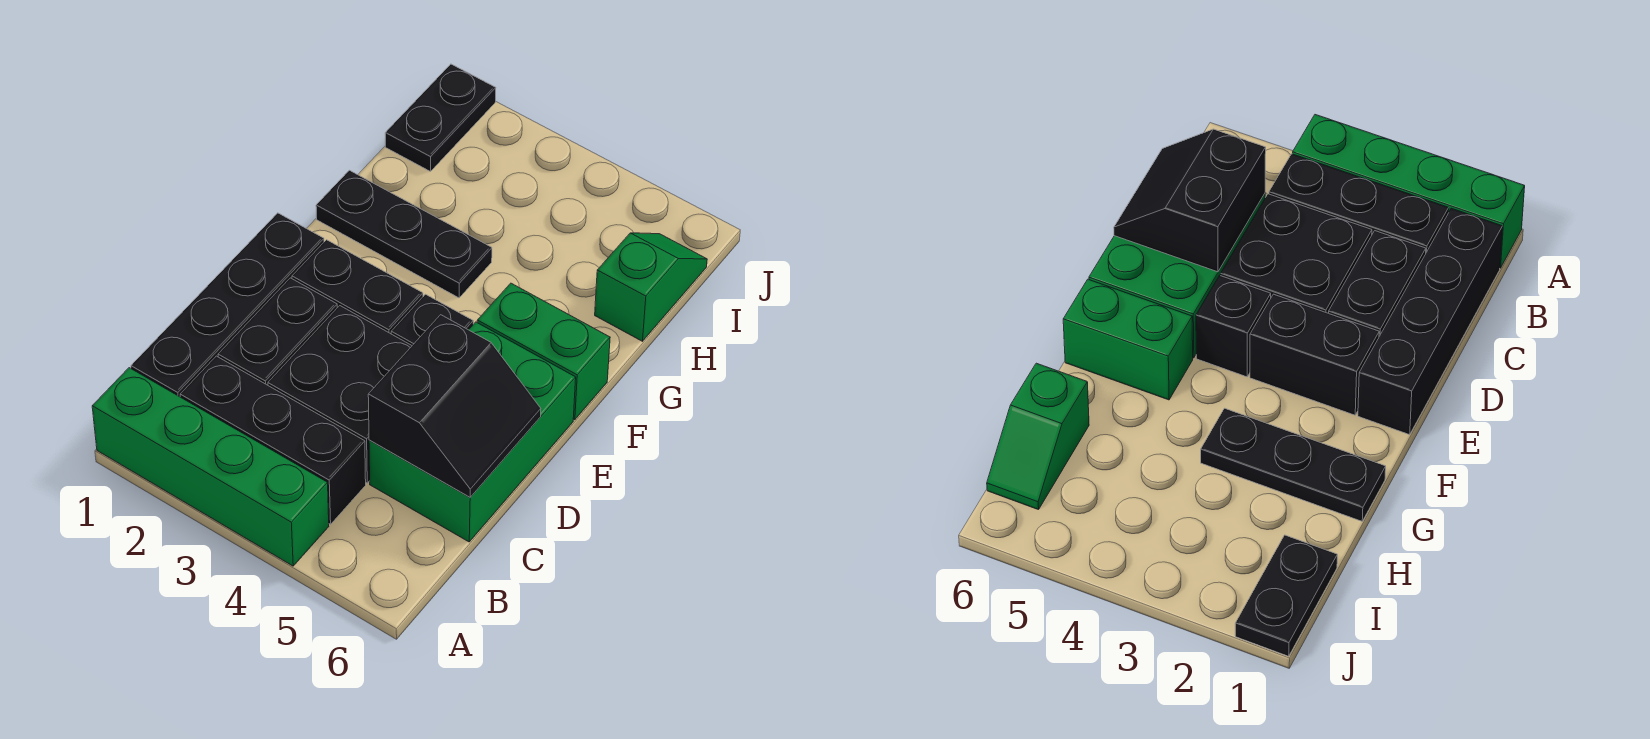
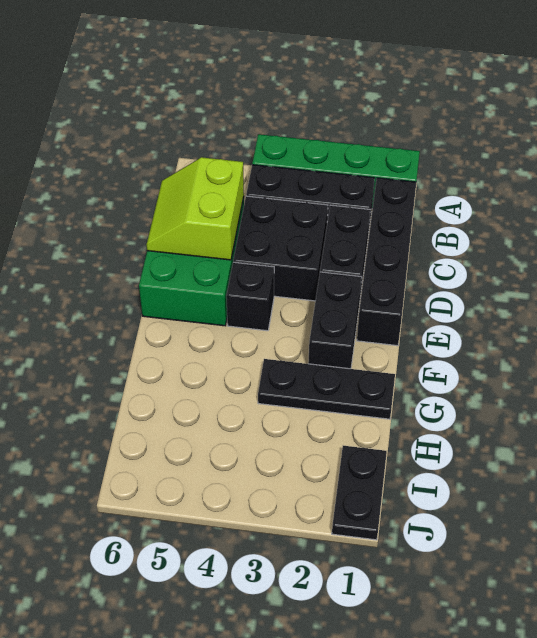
black slope C5:D6 level 2 top 5 -> lime slope C5:D6 level 2 top 5
black brick E2:E3 level 1 -> black brick E2:F2 level 1
green brick F5:F6 level 1 -> none
green slope H6:I6 level 1 top H -> none

